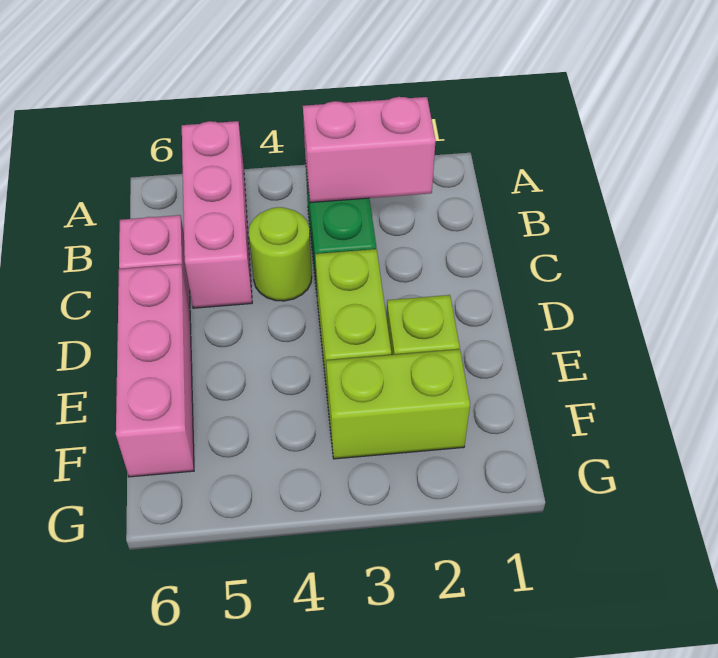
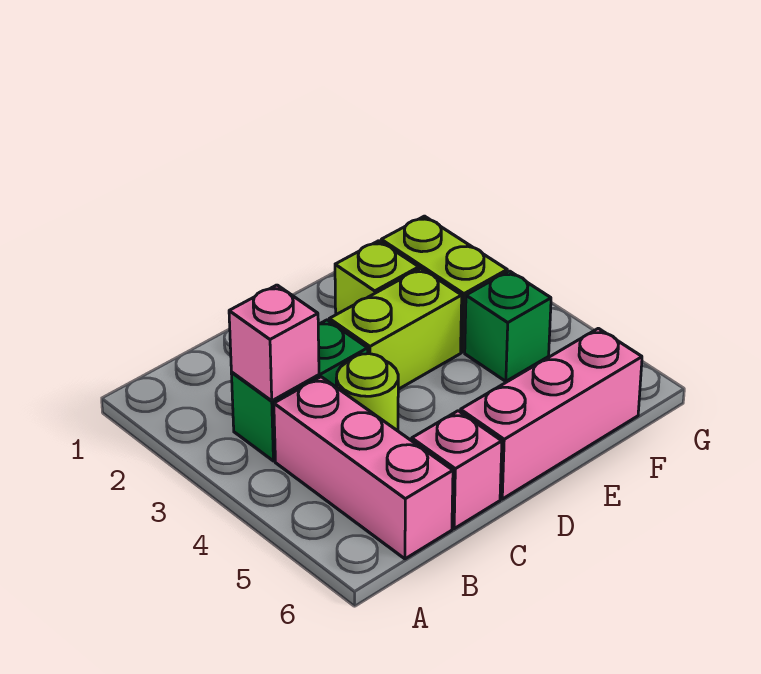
pink brick A5:C5 level 1 -> pink brick B4:B6 level 1
pink brick B2:B3 level 2 -> pink brick B3 level 2
none -> green brick F4 level 1

